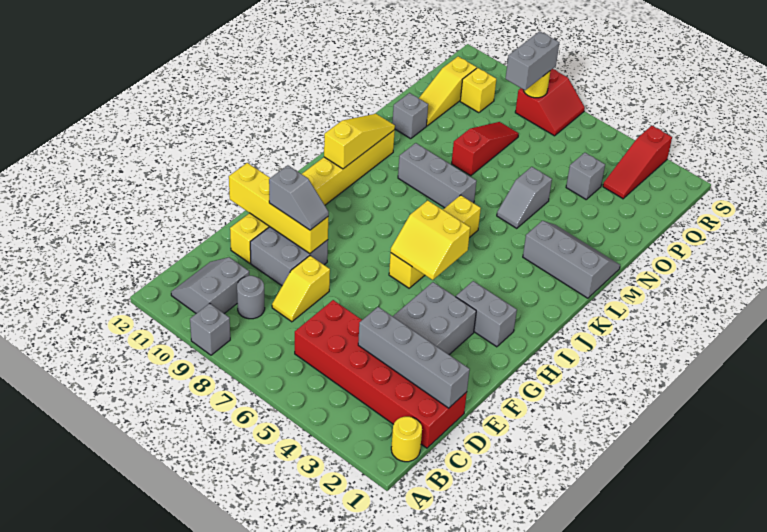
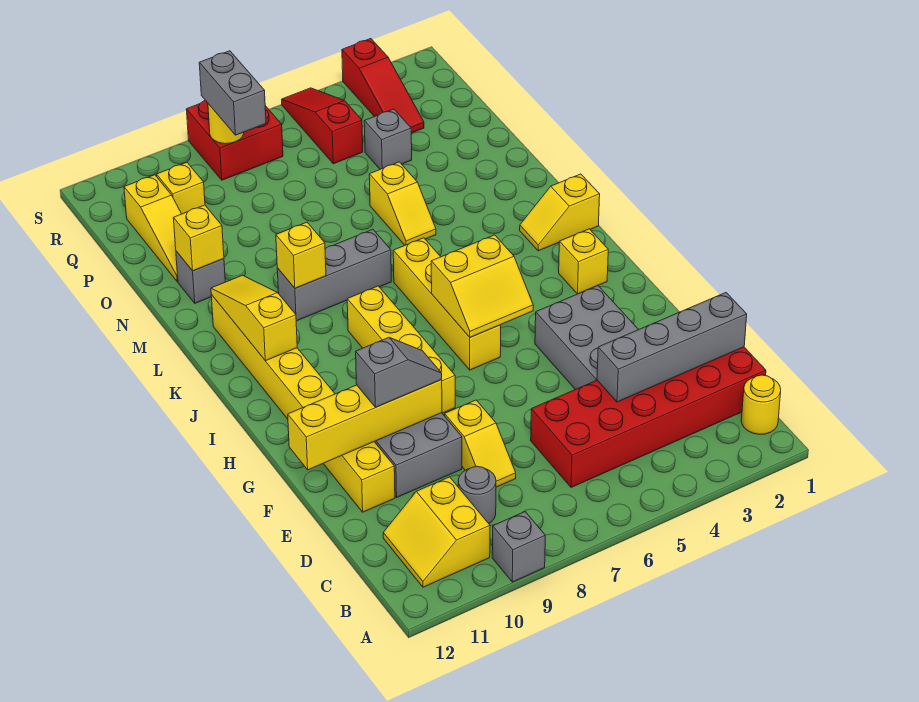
grey slope B10:C11 level 1 top 10 -> yellow slope B10:C11 level 1 top 10
none -> yellow brick G8:J8 level 1
grey brick H2:H3 level 1 -> none
none -> yellow brick I2 level 1
none -> yellow slope K1:K2 level 1 top 1
grey slope L1:M3 level 1 top L -> none
none -> yellow brick L9 level 2
grey slope M5:N5 level 1 top N -> yellow slope M5:N5 level 1 top N
red slope N8:P8 level 1 top N -> red slope Q5:S5 level 1 top Q
none -> yellow brick N11 level 2
red slope R7:S8 level 1 top 8 -> red brick R7:S8 level 1

